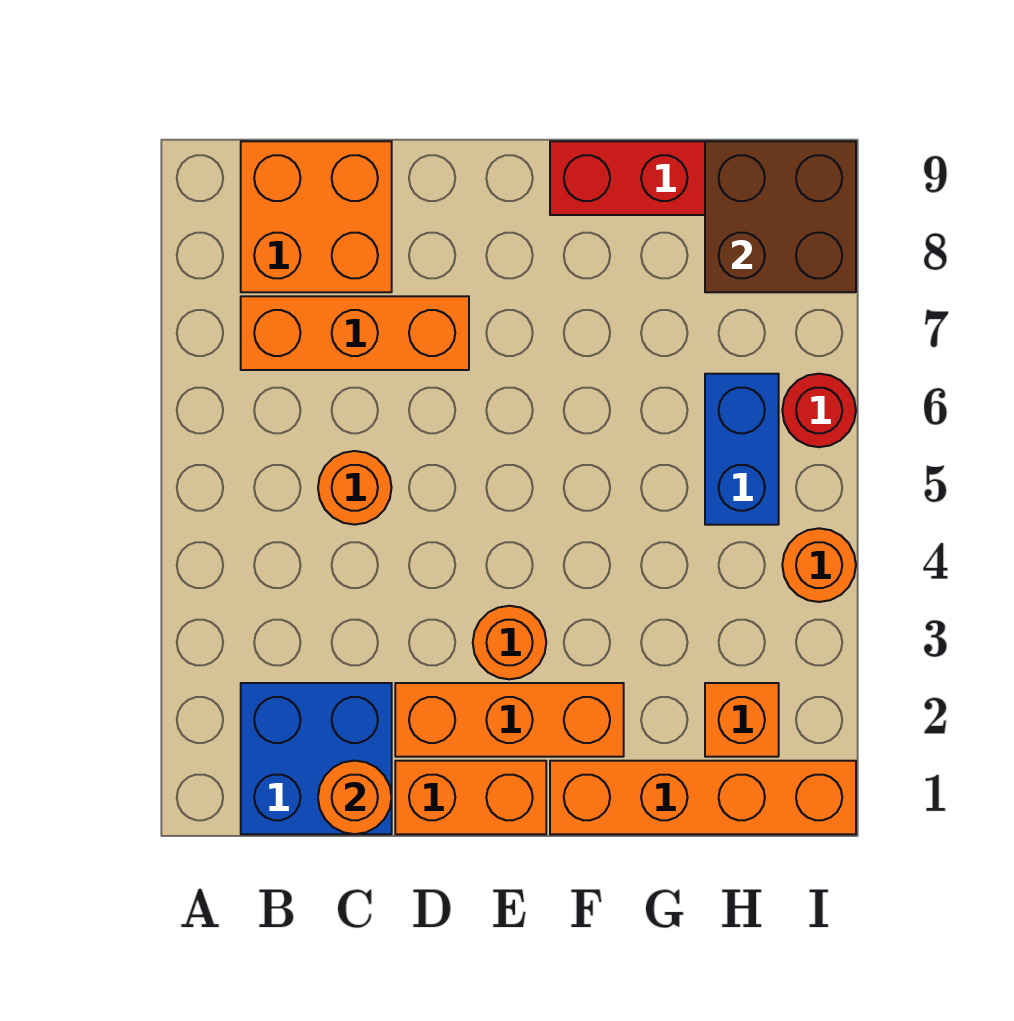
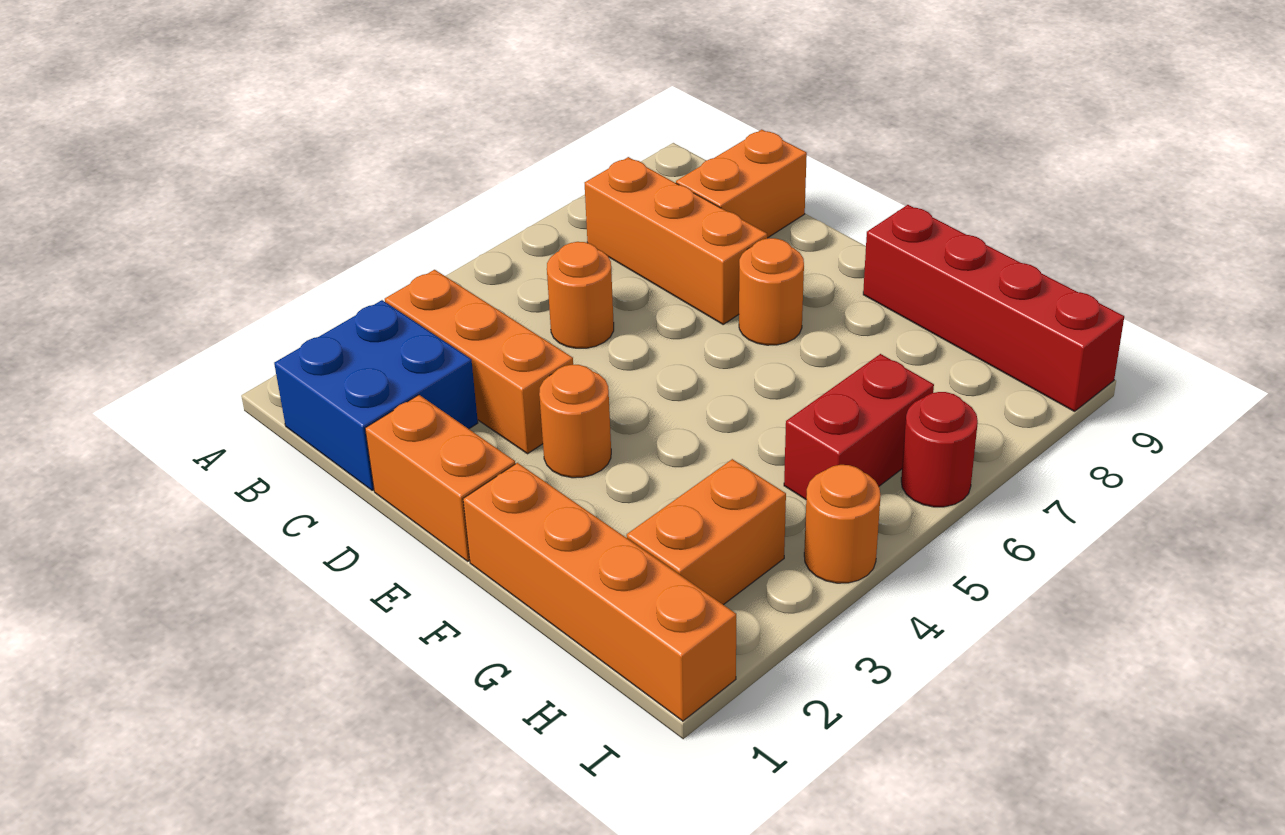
orange brick B8:C9 level 1 -> orange brick C8:C9 level 1
orange round brick C1 level 2 -> orange round brick E7 level 1
orange brick D2:F2 level 1 -> orange brick B3:D3 level 1
orange brick H2 level 1 -> orange brick H2:H3 level 1
blue brick H5:H6 level 1 -> red brick H5:H6 level 1
brown brick H8:I9 level 2 -> none

